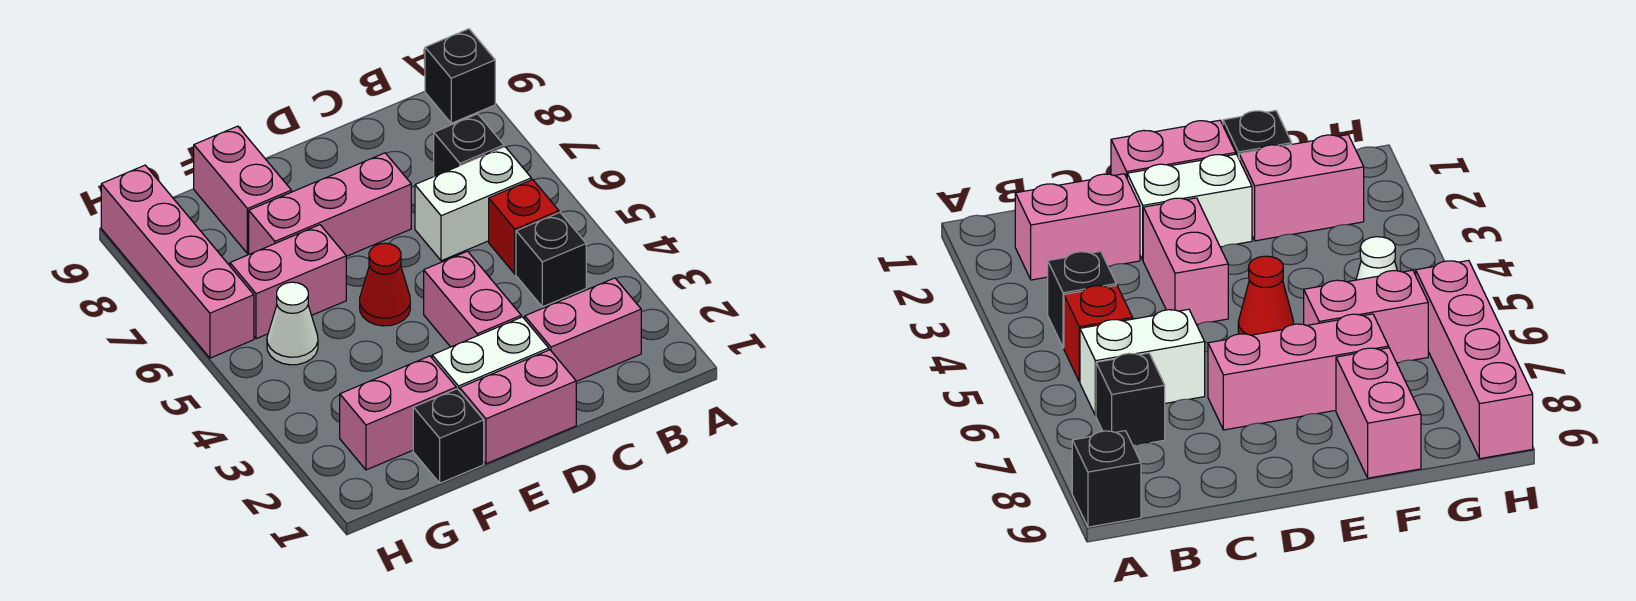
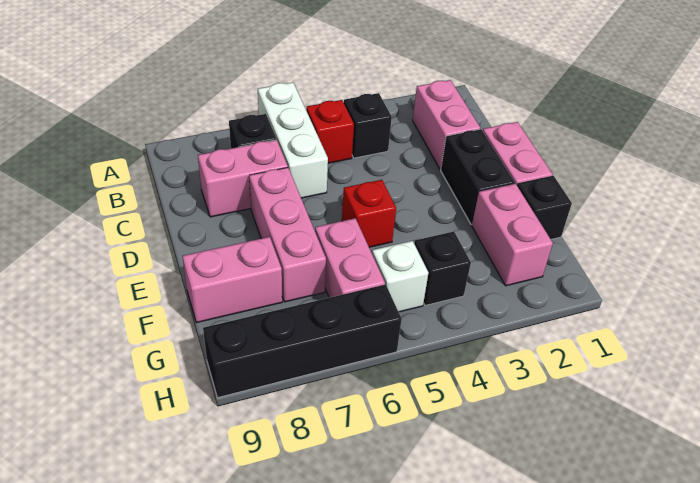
black brick A9 level 1 -> black brick G4 level 1
white brick B6:C6 level 1 -> white brick A6:C6 level 1
white brick D2:E2 level 1 -> black brick D2:E2 level 1
pink brick D3:D4 level 1 -> pink brick C7:C8 level 1
red cone E5 level 1 -> red brick E5 level 1
white cone G5 level 1 -> white brick G5 level 1
pink brick H6:H9 level 1 -> black brick H6:H9 level 1

